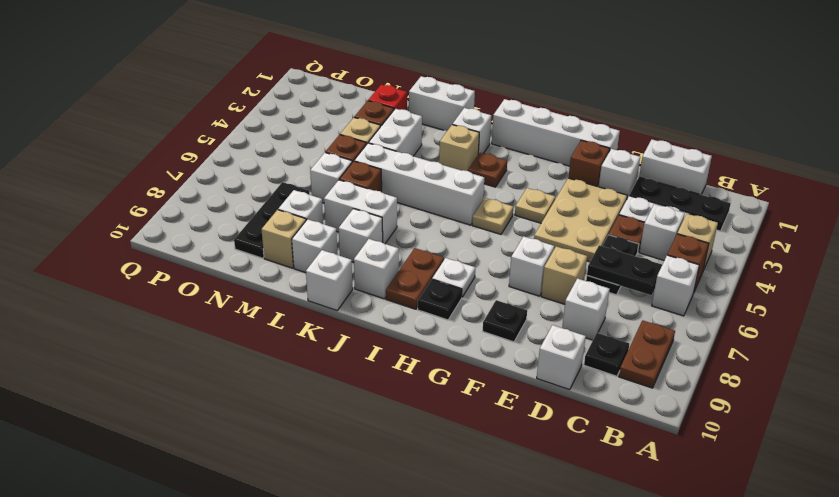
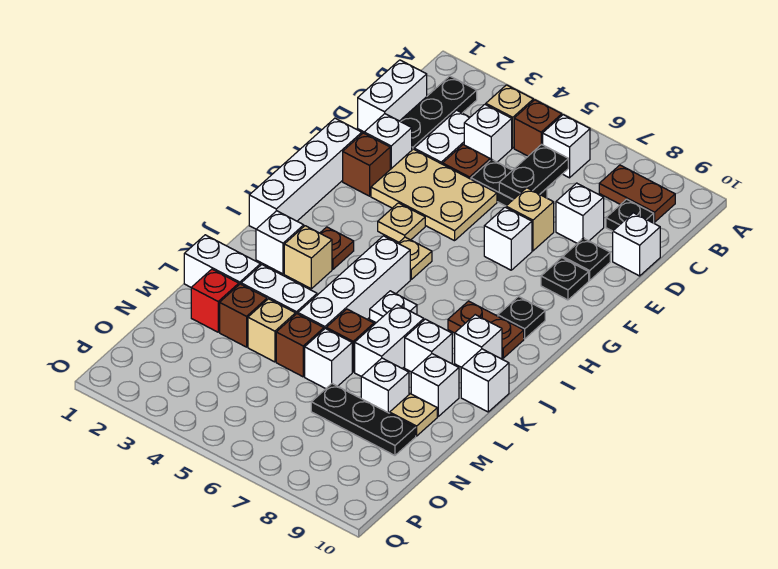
none -> black plate E9 level 1
white plate H8 level 1 -> white plate J6 level 1
white brick K1:L1 level 1 -> white brick L1:L2 level 1
tan brick M9 level 1 -> tan plate M9 level 1

